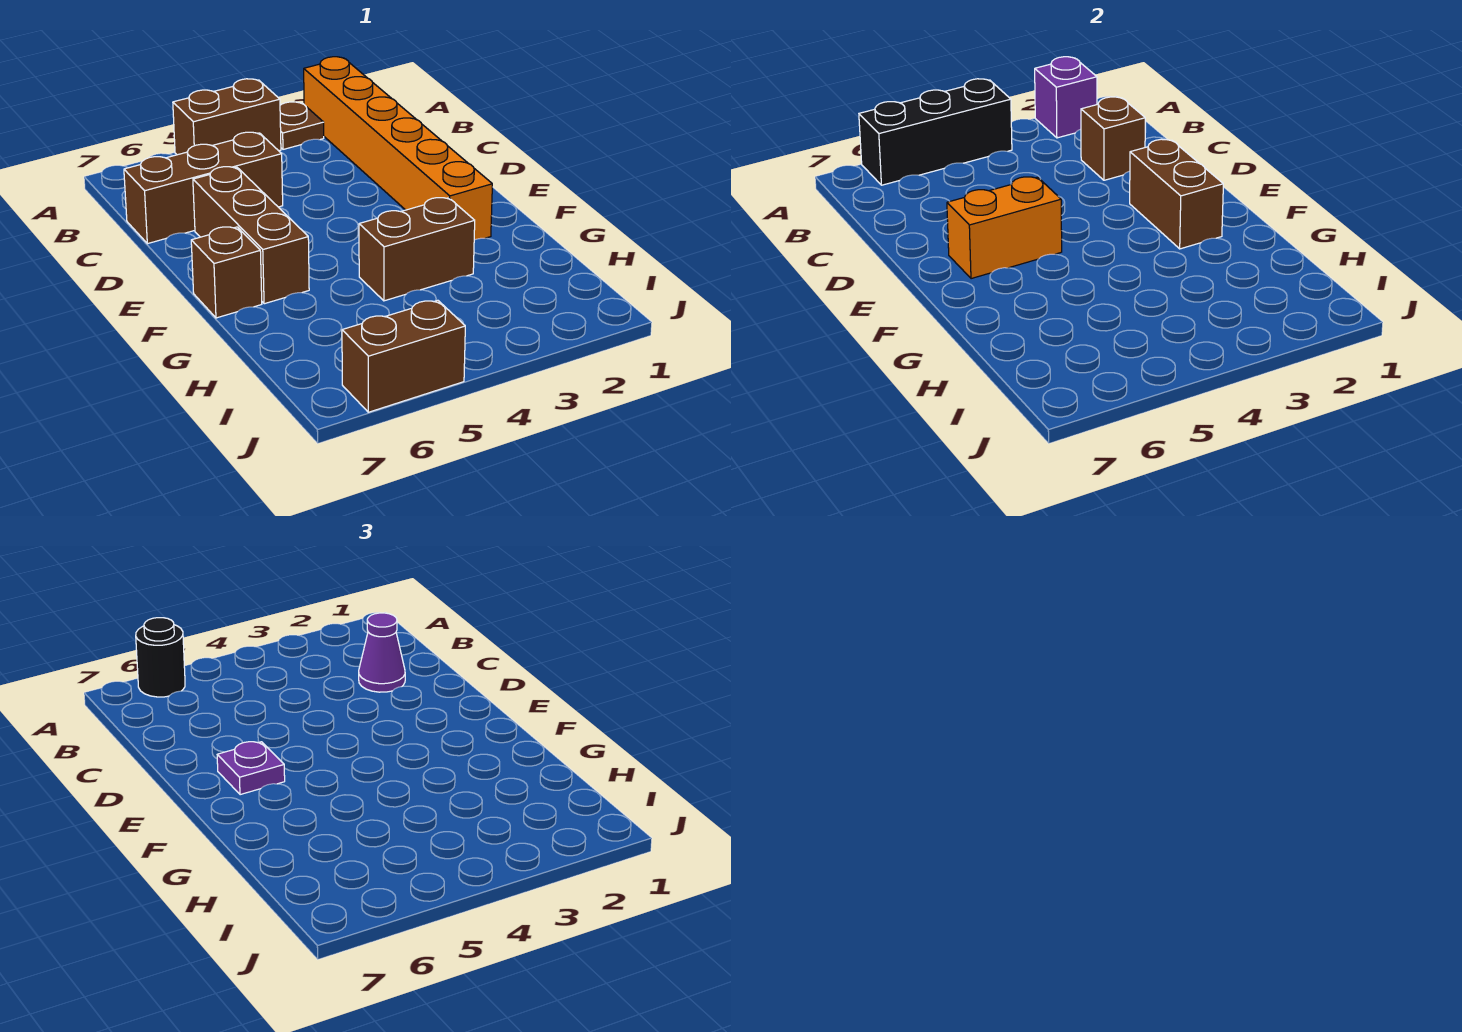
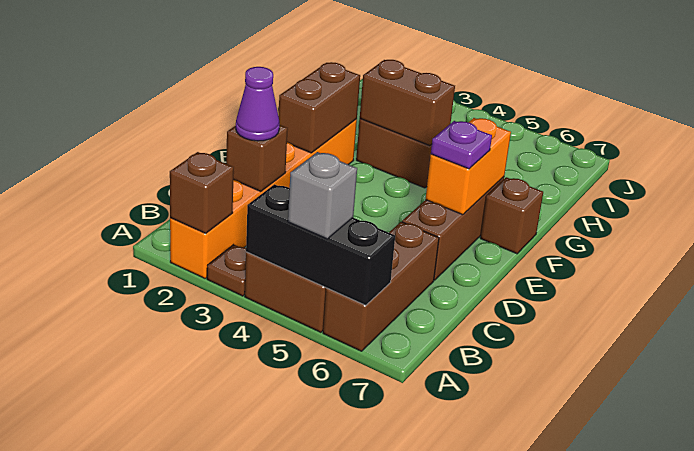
purple brick A2 level 2 -> brown brick A2 level 2
none -> grey brick A5 level 3
black round brick A6 level 3 -> none
brown brick C5:C7 level 1 -> brown brick A6:C6 level 1
orange brick E5:E6 level 2 -> orange brick E6:F6 level 2
brown brick J5:J6 level 1 -> brown brick G3:G4 level 2

